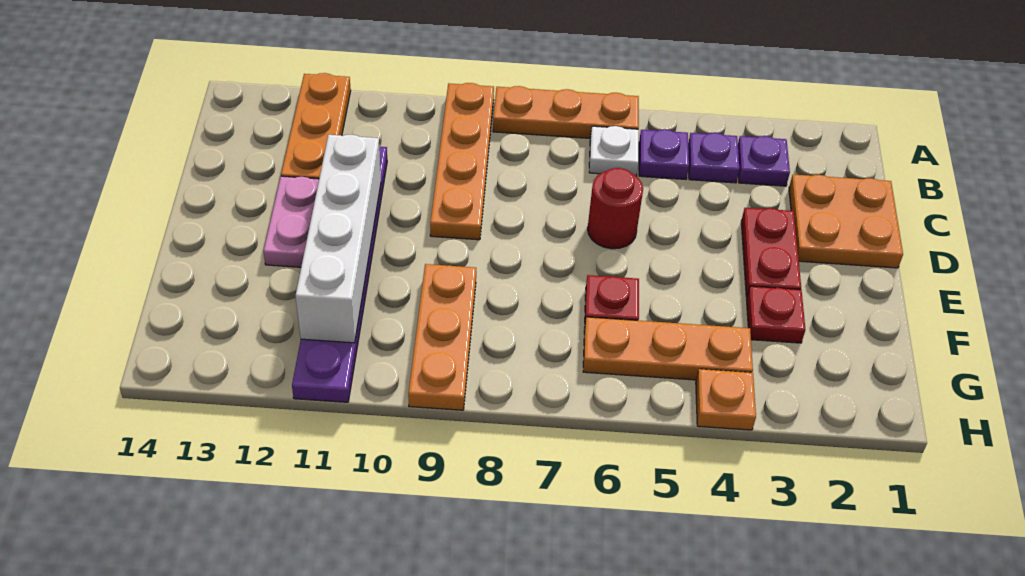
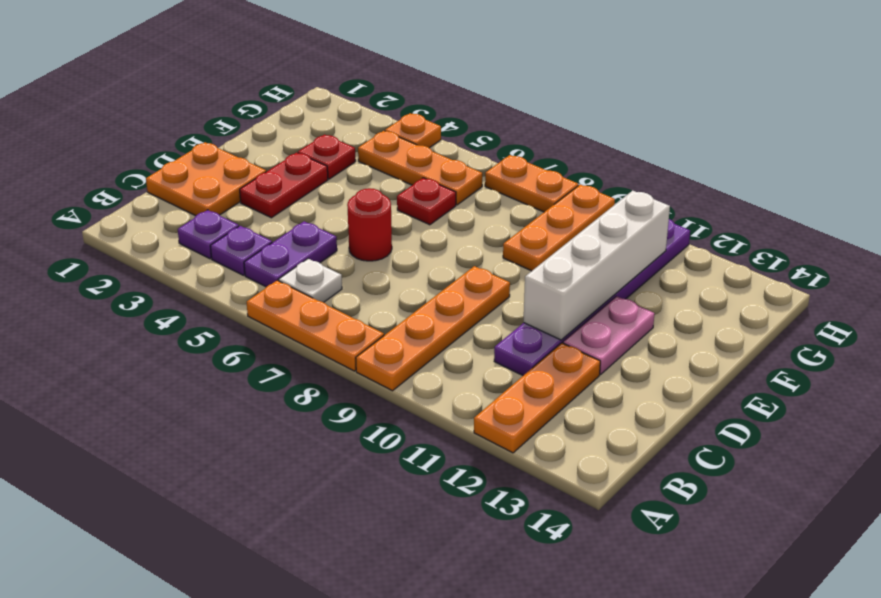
purple plate B5 level 1 -> purple plate B5:C5 level 1
none -> orange plate H7:H8 level 1

